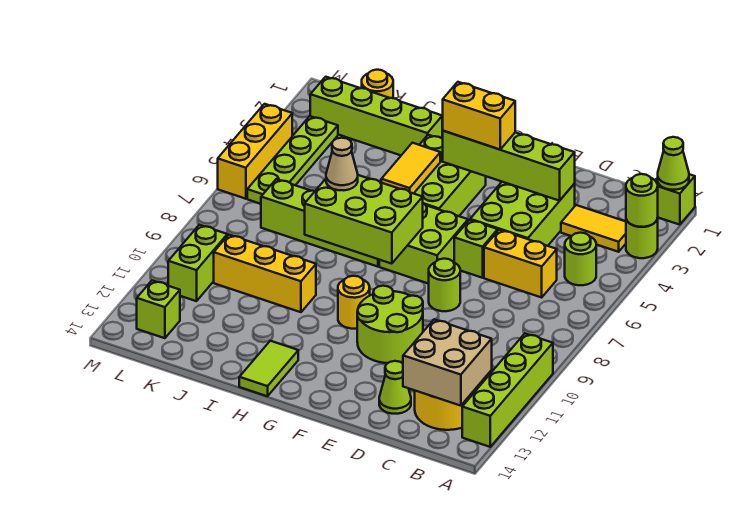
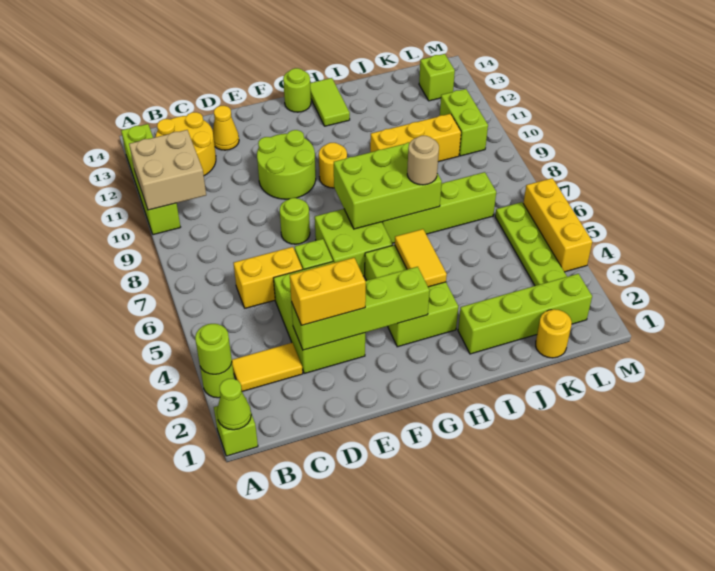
lime round brick B5 level 1 -> lime round brick G14 level 1
tan brick B12:C13 level 2 -> tan brick A10:B11 level 2
lime cone D13 level 1 -> yellow cone D13 level 1
yellow brick F3:G3 level 3 -> yellow brick D3:E3 level 3
tan cone I7 level 3 -> tan round brick I7 level 3

